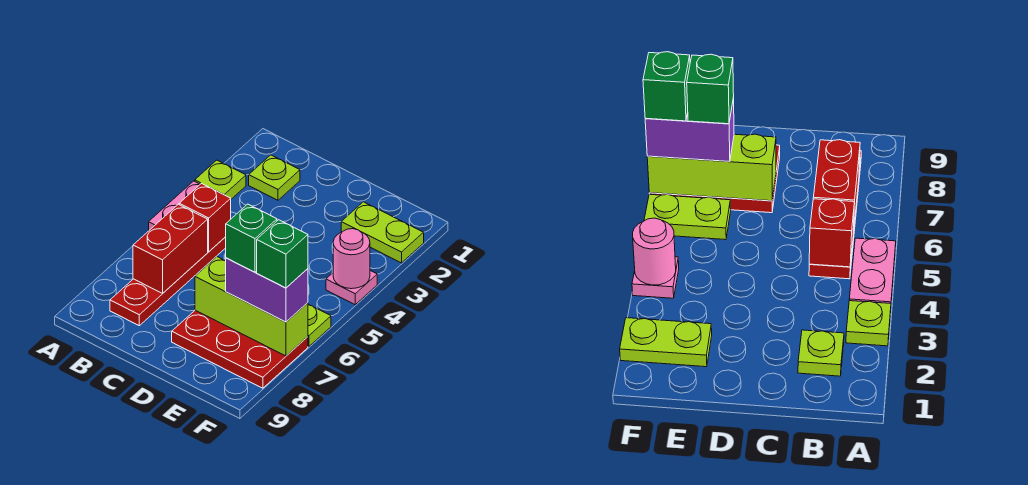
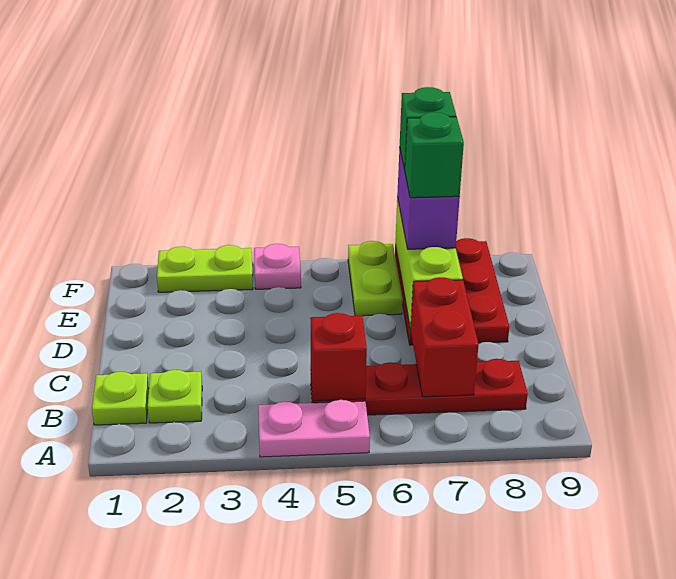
lime plate A3 level 1 -> lime plate B1 level 1
red brick B6:B7 level 2 -> red brick B7:C7 level 2
lime plate E2:F2 level 1 -> lime plate F2:F3 level 1
pink round brick F4 level 2 -> none

